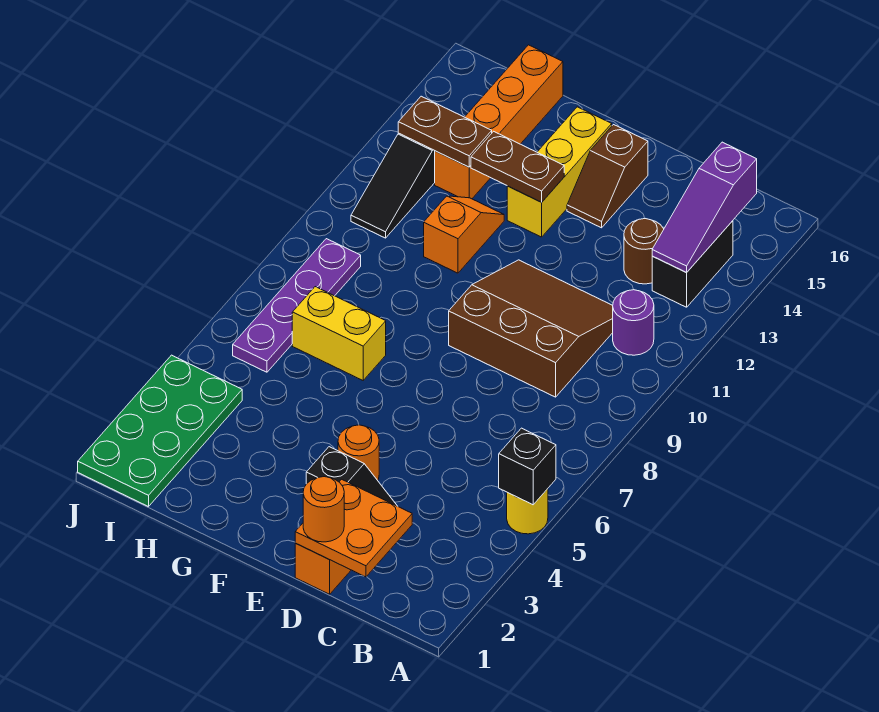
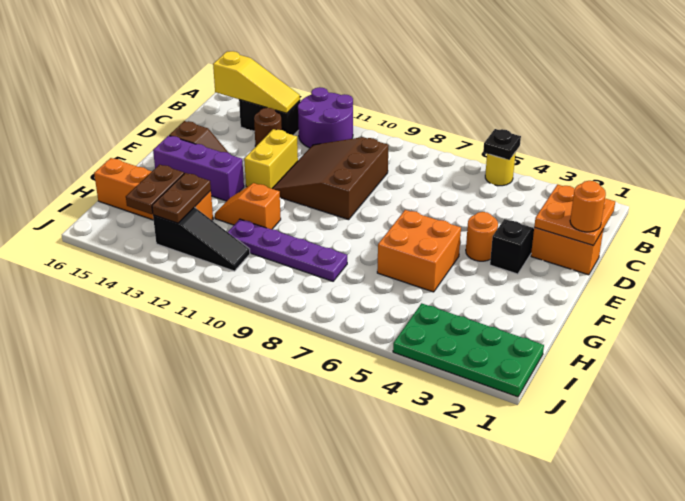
black brick A5 level 2 -> black plate A5 level 2
purple round brick B11 level 1 -> purple round brick A11:B12 level 1
purple slope B13:B15 level 2 top 15 -> yellow slope B13:B15 level 2 top 15
none -> orange brick F5:G6 level 1
yellow brick F13:F15 level 1 -> purple brick F13:F15 level 1
brown plate F13:G13 level 2 -> brown plate H14:I14 level 2
yellow brick G7:H7 level 1 -> yellow brick D12:E12 level 1
purple plate I6:I9 level 1 -> purple plate H8:H11 level 1

